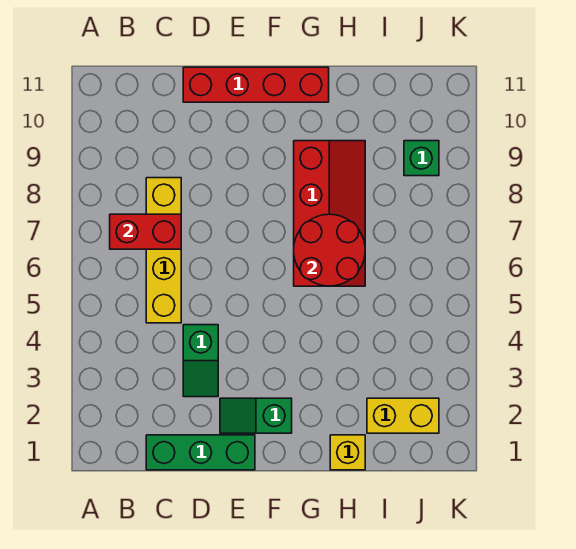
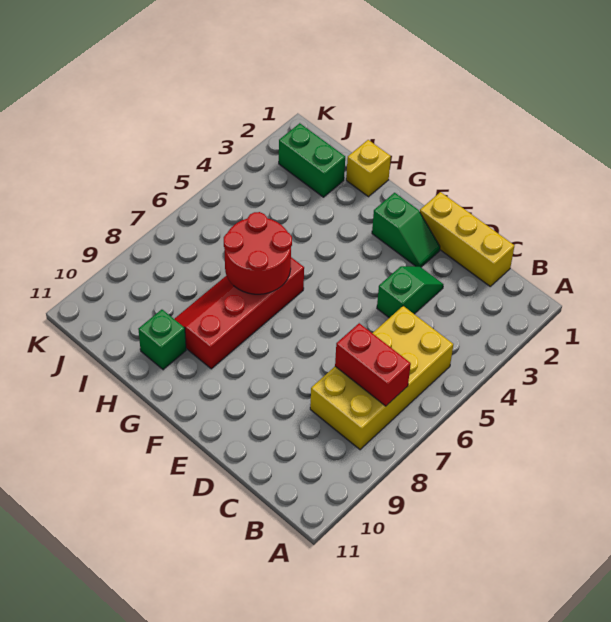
green brick C1:E1 level 1 -> yellow brick C1:E1 level 1
yellow brick C5:C8 level 1 -> yellow brick B5:C8 level 1
red brick D11:G11 level 1 -> none
yellow brick I2:J2 level 1 -> green brick I2:J2 level 1
green brick J9 level 1 -> green brick H10 level 1

